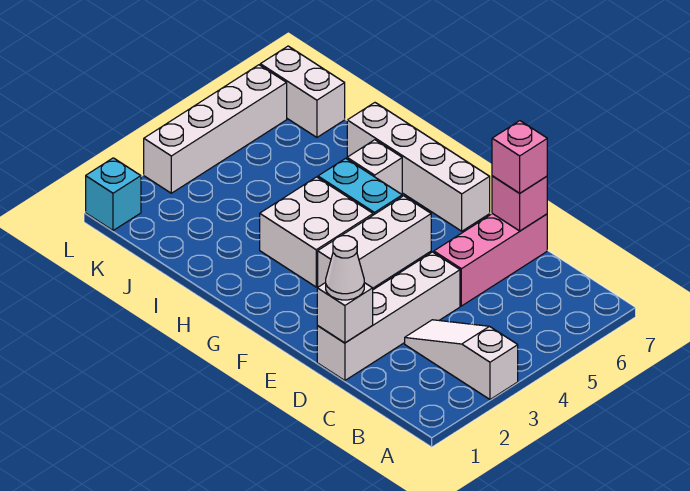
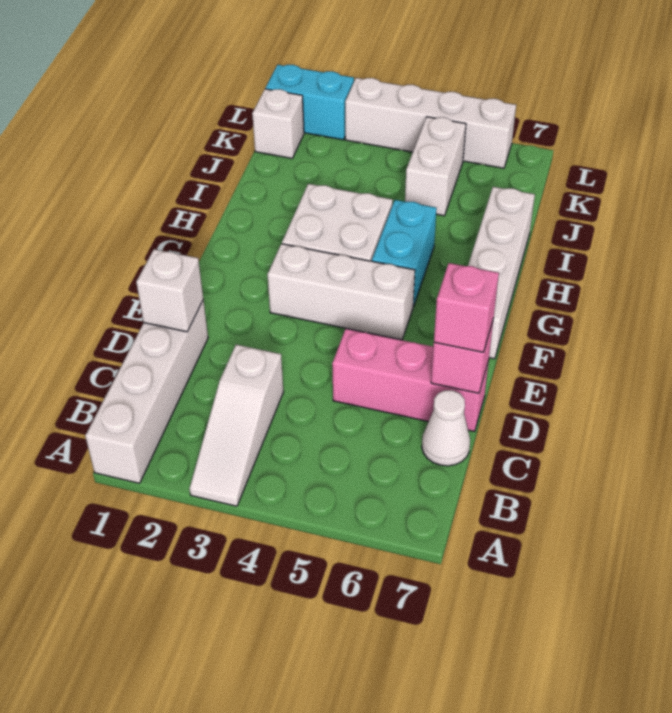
white slope A3:C3 level 1 top A -> white slope A3:C3 level 1 top C
white brick D1:D4 level 1 -> white brick A1:D1 level 1
white cone D1 level 3 -> white cone C7 level 1
white brick H6 level 1 -> white brick K1 level 1
white brick K7:L7 level 1 -> white brick J5:K5 level 1
cyan brick L1 level 1 -> cyan brick L1:L2 level 1

